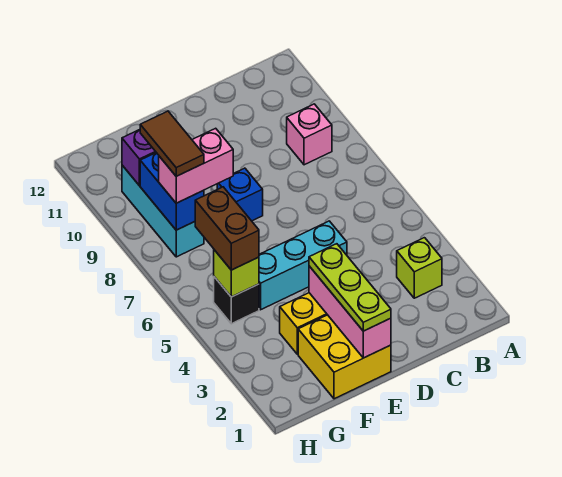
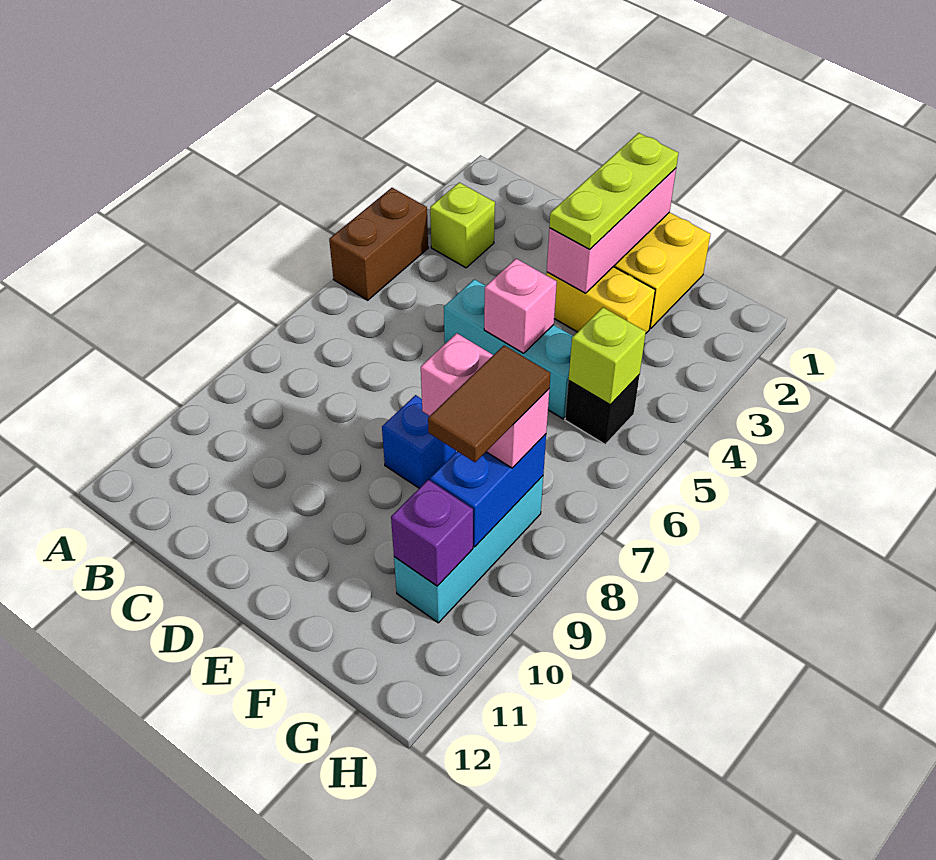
pink brick B9 level 1 -> pink brick E5 level 2
brown brick G5:G6 level 3 -> brown brick A4:A5 level 1

